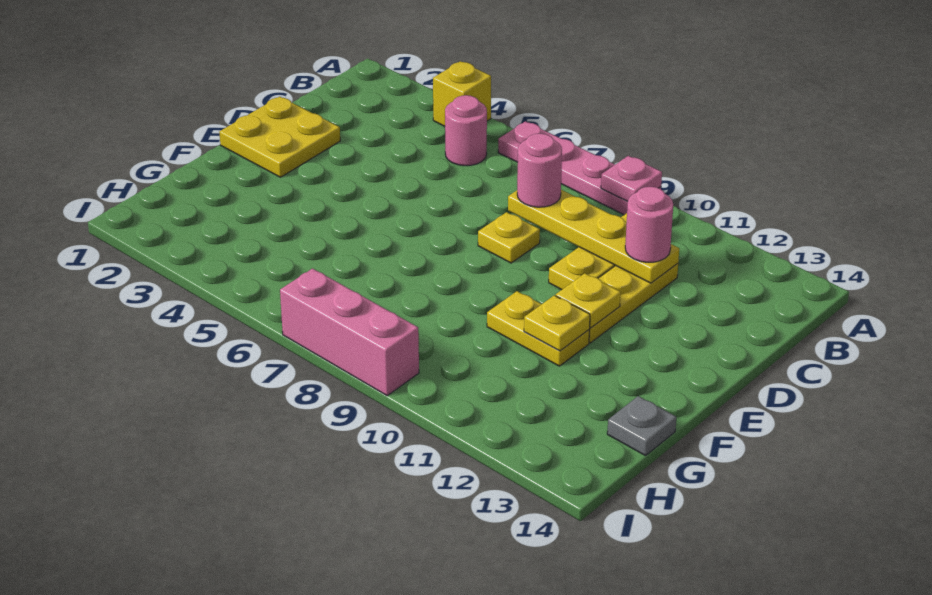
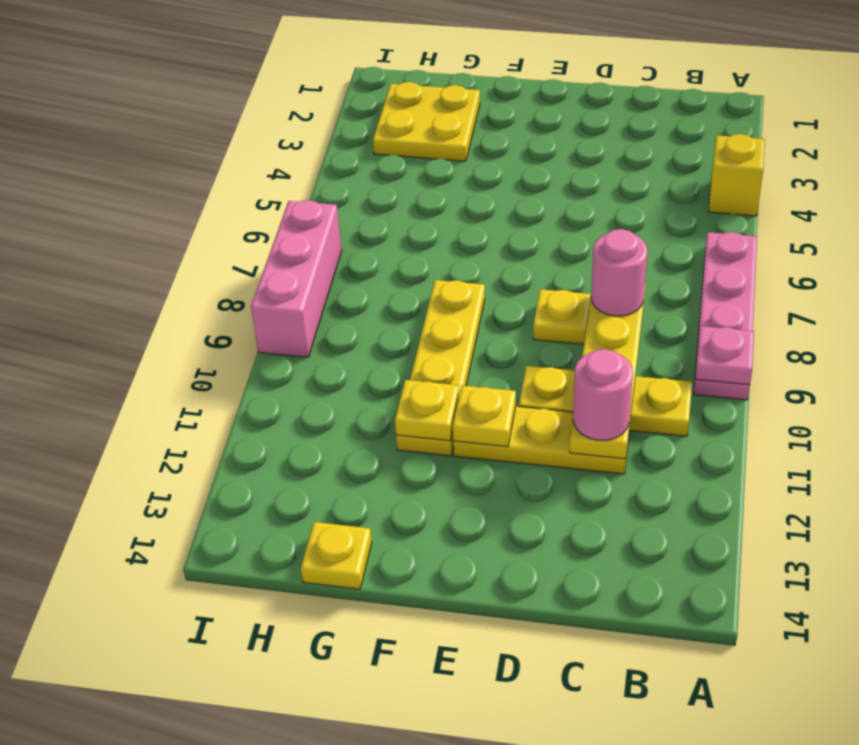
pink round brick B5 level 1 -> none
yellow plate D1:E2 level 1 -> yellow plate G2:H3 level 1
yellow plate F10:F11 level 1 -> yellow plate F8:F11 level 1
grey plate G14 level 1 -> yellow plate G14 level 1

